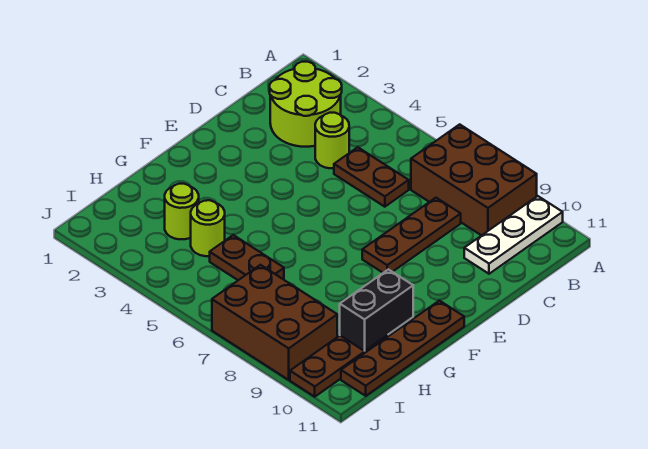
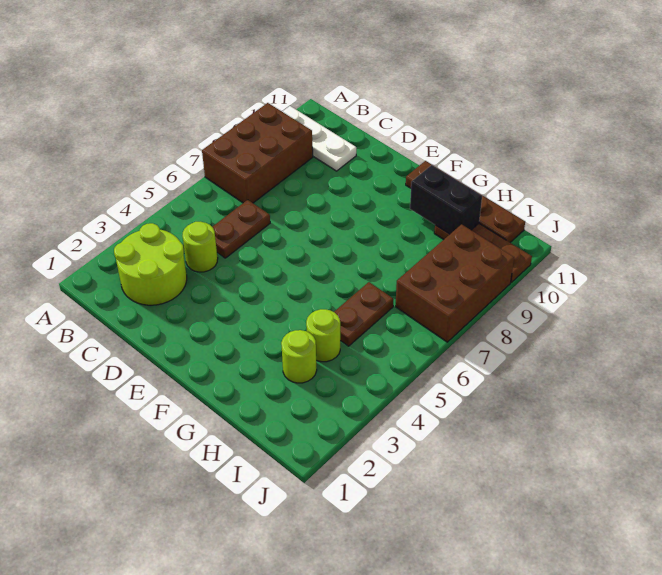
brown plate C8:E8 level 1 -> none

